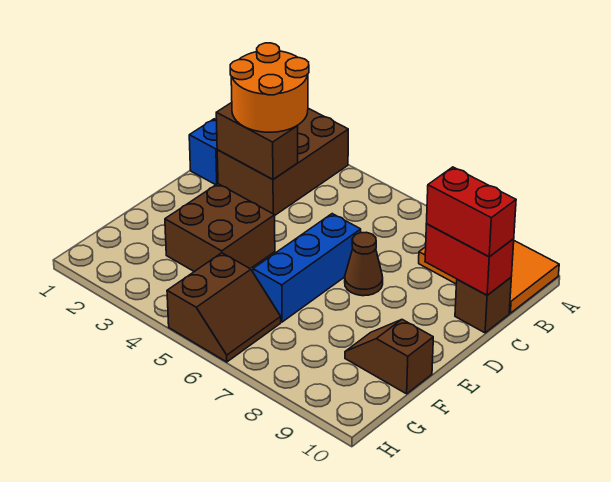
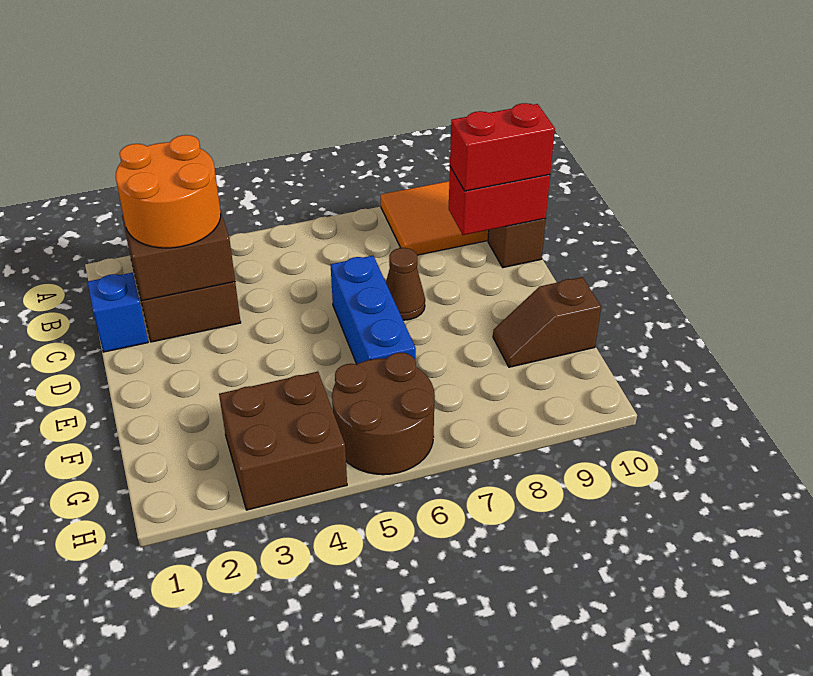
brown brick E3:F4 level 1 -> brown brick G3:H4 level 1
brown slope G5:H6 level 1 top 5 -> brown round brick G5:H6 level 1

